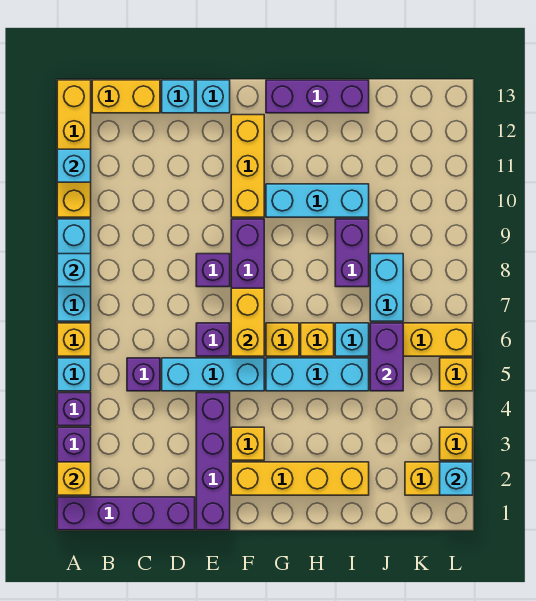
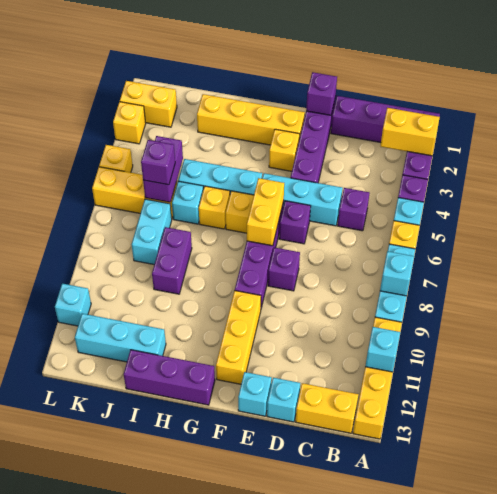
yellow brick A2 level 2 -> yellow brick A2:B2 level 2
none -> purple brick E1 level 2
cyan brick G10:I10 level 1 -> cyan brick I12:K12 level 1
none -> purple brick J6 level 3
cyan brick L2 level 2 -> cyan brick L11 level 1

